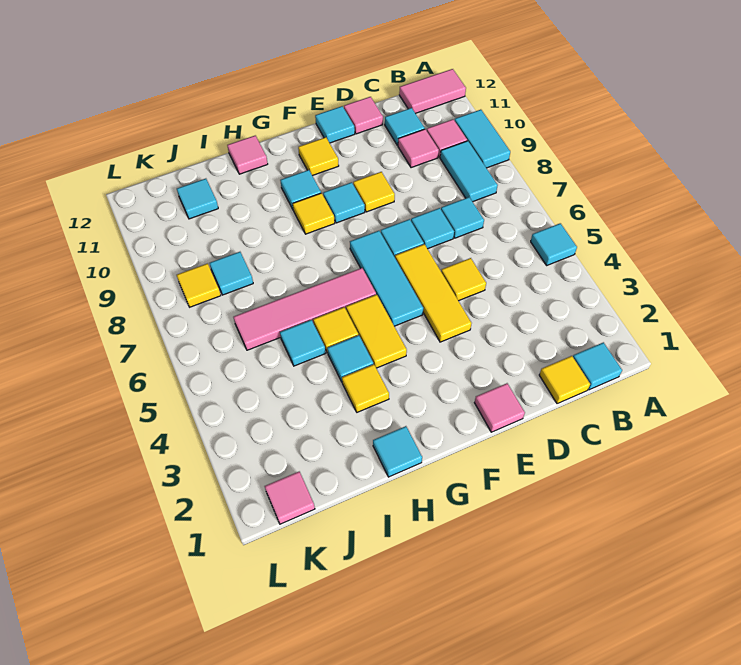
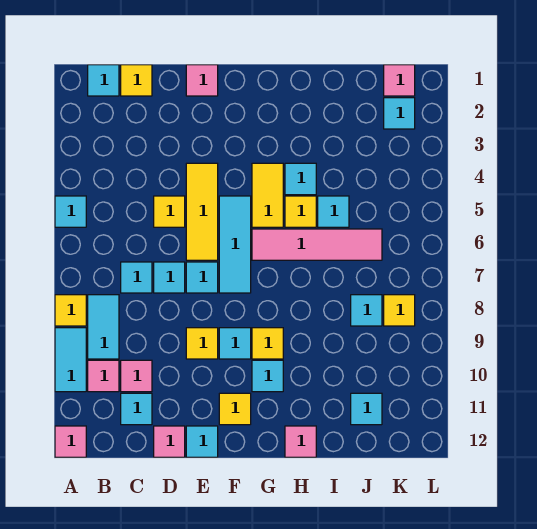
pink tile A12:B12 level 1 -> pink tile A12 level 1
cyan tile H1 level 1 -> cyan tile K2 level 1
yellow tile H3 level 1 -> yellow tile A8 level 1

